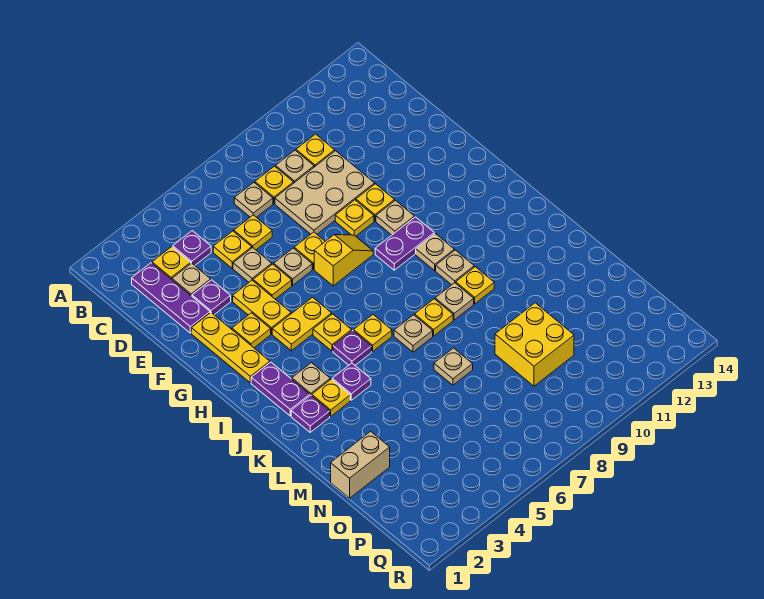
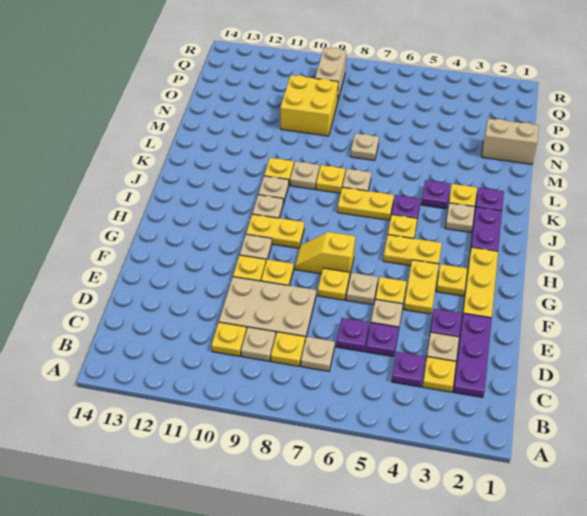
yellow plate D5 level 1 -> purple plate D5 level 1
yellow plate D6 level 1 -> purple plate D6 level 1
purple plate H9:H10 level 1 -> yellow plate H9:H10 level 1
yellow plate J6 level 1 -> yellow plate J6:J7 level 1
none -> tan brick P9:Q9 level 1

